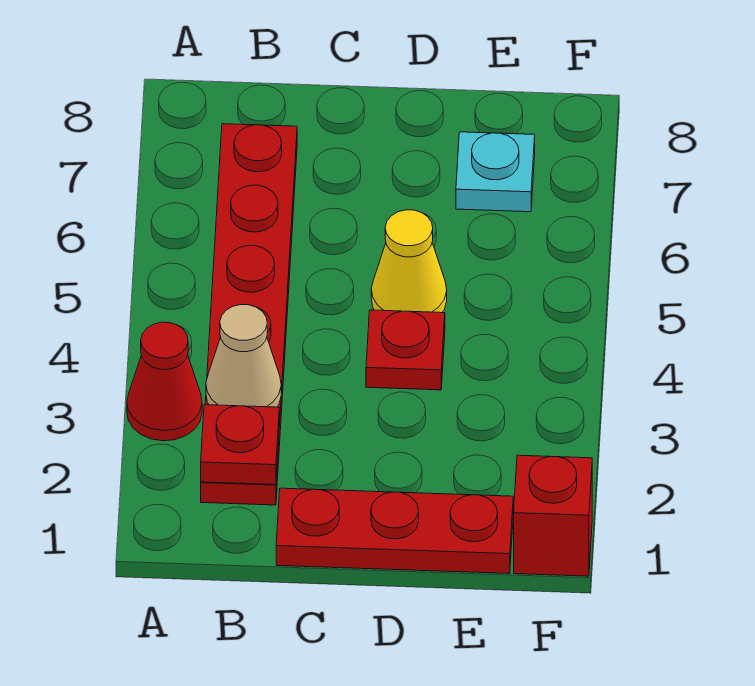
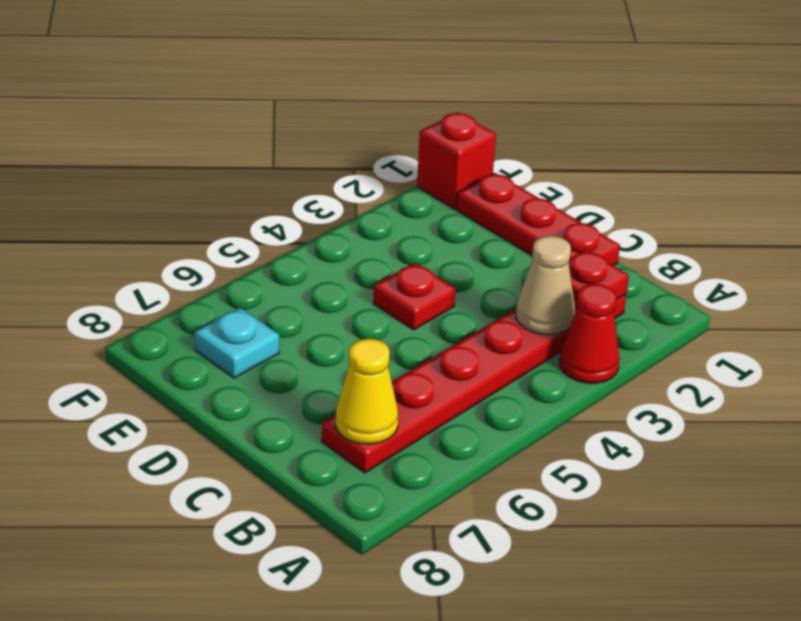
yellow cone D5 level 1 -> yellow cone B7 level 2

